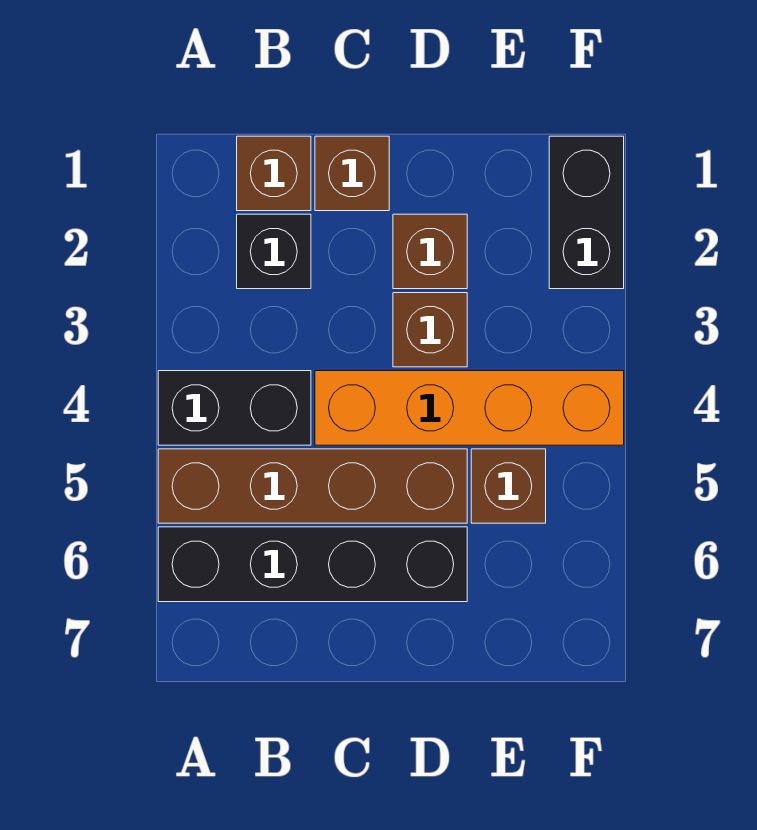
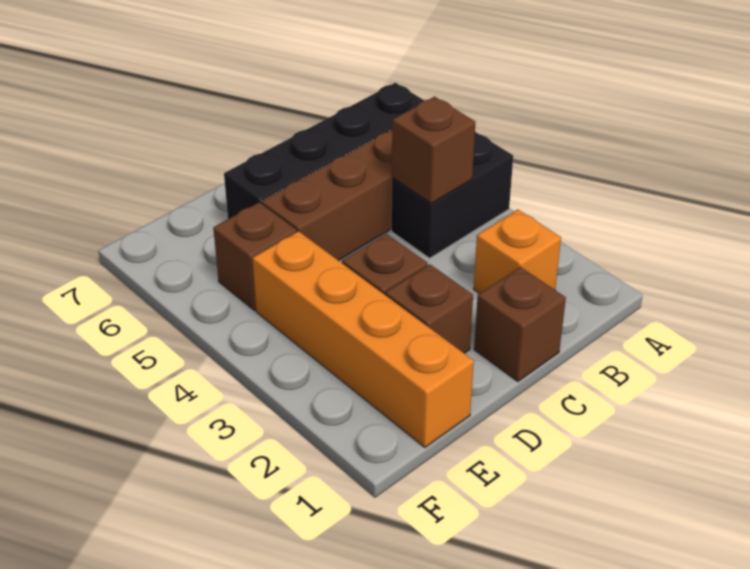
brown brick B1 level 1 -> brown brick B4 level 2
black brick B2 level 1 -> orange brick B2 level 1
orange brick C4:F4 level 1 -> orange brick E1:E4 level 1
black brick F1:F2 level 1 -> none

